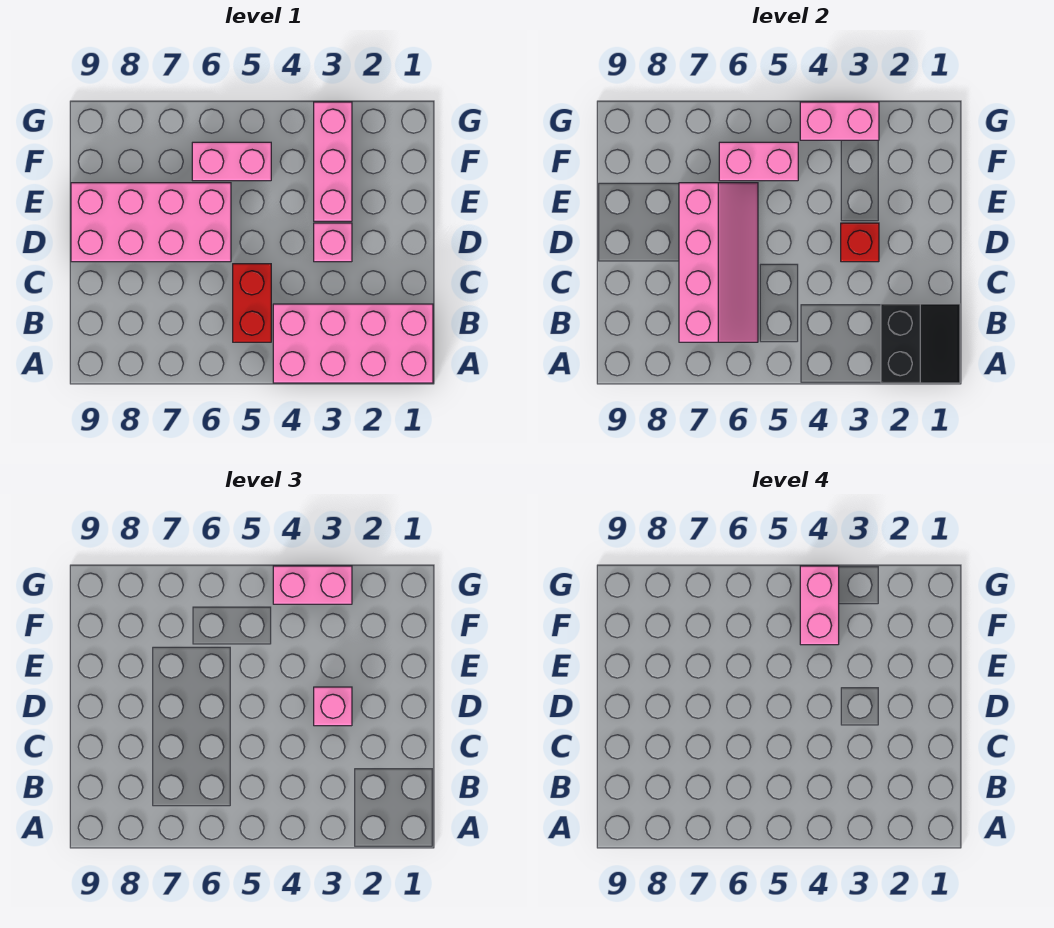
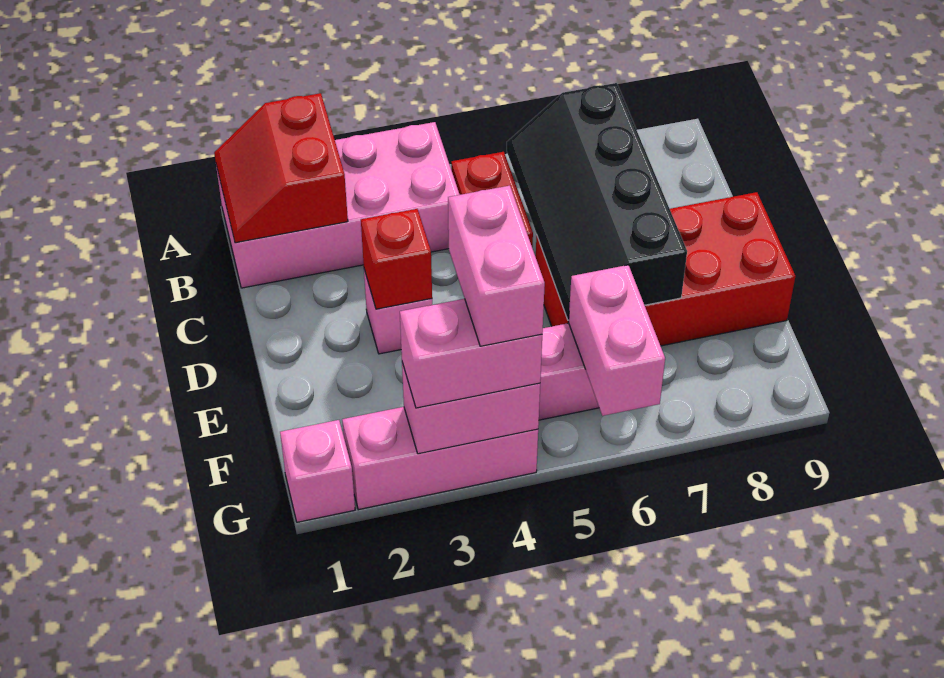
black slope A1:B2 level 2 top 2 -> red slope A1:B2 level 2 top 2
pink slope B6:E7 level 2 top 7 -> black slope B6:E7 level 2 top 7
pink brick D3 level 3 -> pink brick G1 level 1
pink brick D6:E9 level 1 -> red brick D6:E9 level 1
pink brick E3:G3 level 1 -> pink brick G2:G4 level 1
pink brick F5:F6 level 2 -> pink brick F6:G6 level 2

